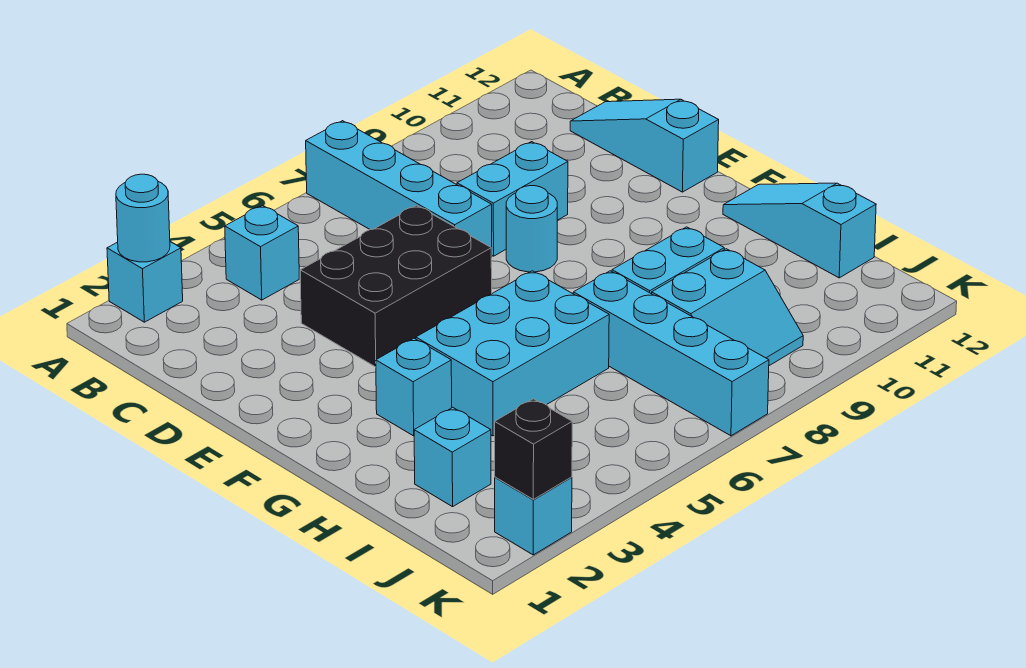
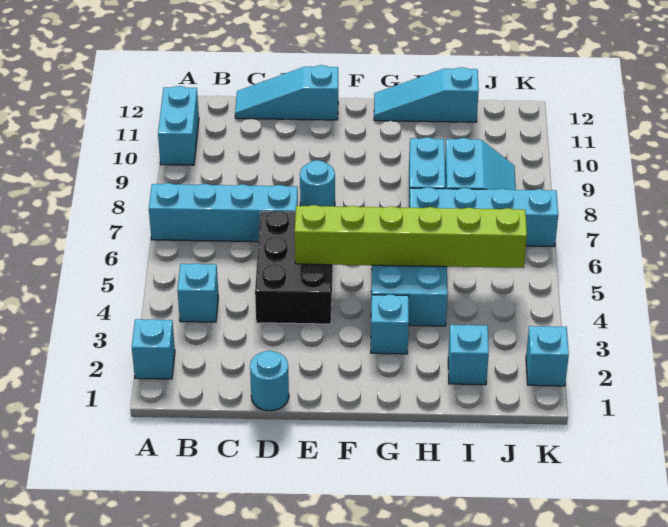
cyan round brick A2 level 2 -> cyan round brick D1 level 1
cyan brick D8:D9 level 1 -> cyan brick A10:A11 level 1
none -> lime brick E5:J5 level 2
black brick K2 level 2 -> none

